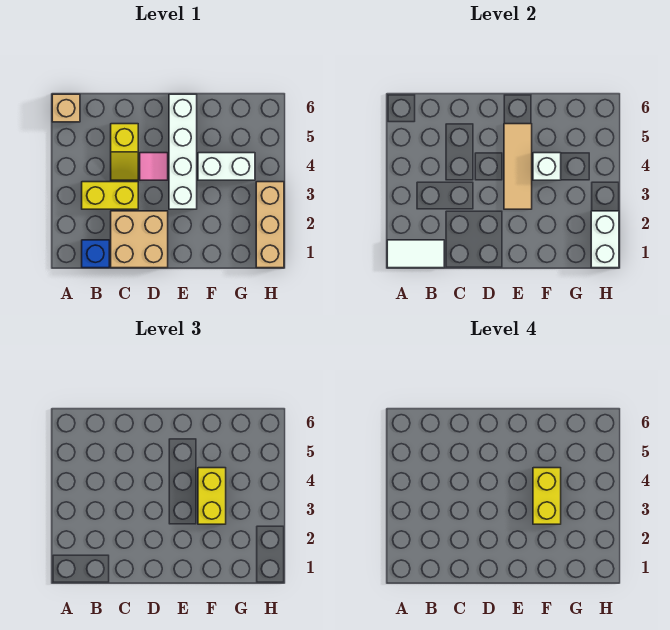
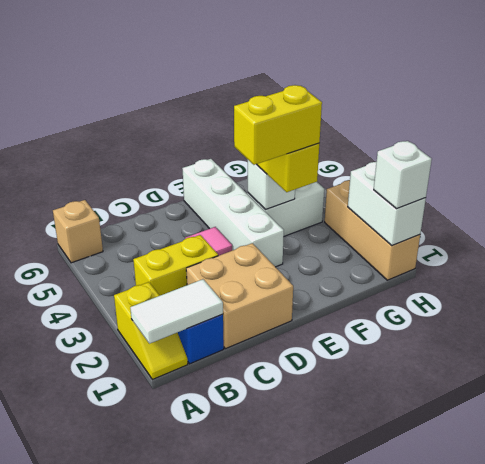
yellow slope C4:C5 level 1 top 5 -> yellow slope A1:A2 level 1 top 2
tan tile E3:E5 level 2 -> none
yellow brick F3:F4 level 4 -> yellow brick E3:F3 level 4
none -> white brick H1 level 3

